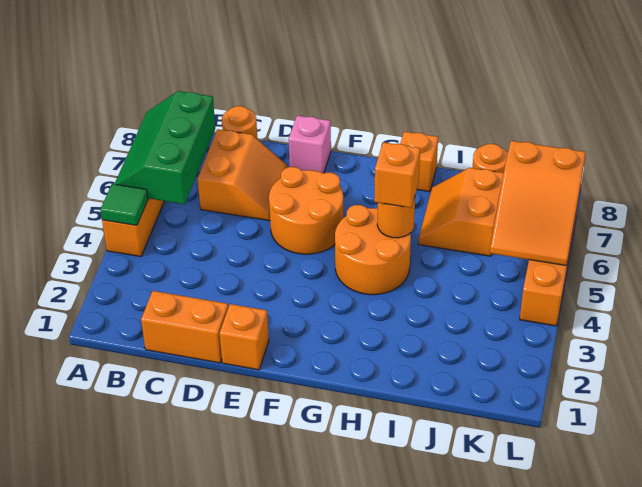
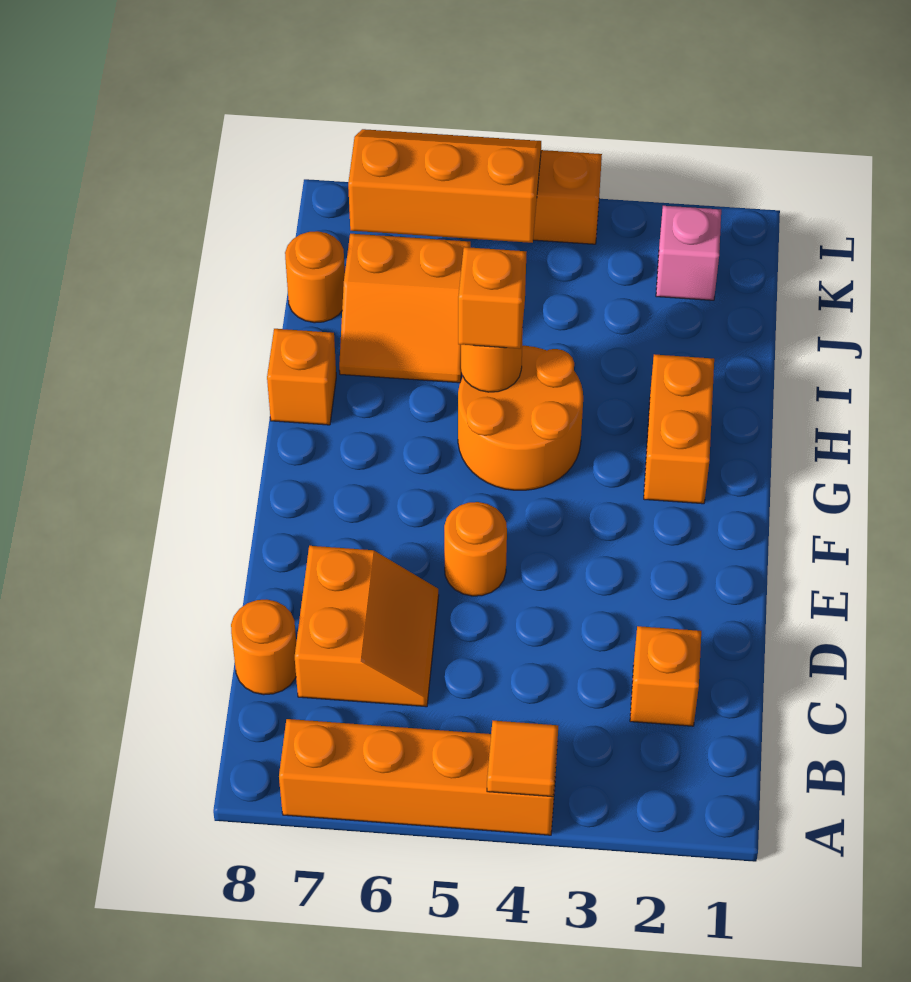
green tile A4 level 2 -> orange tile A4 level 2
green slope A5:B7 level 2 top B -> none
orange brick C1:D1 level 1 -> orange brick G2:H2 level 1
orange slope C6:D7 level 1 top C -> orange slope C6:D7 level 1 top 7
orange brick E1 level 1 -> orange brick C2 level 1
orange round brick E5:F6 level 1 -> orange round brick E5 level 1
pink brick E8 level 1 -> pink brick K2 level 1
orange slope K5:L7 level 2 top 7 -> orange slope K5:L7 level 2 top K

